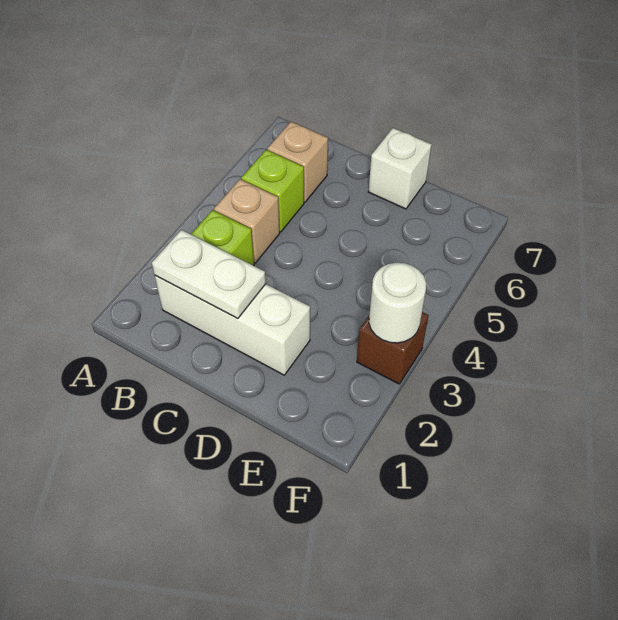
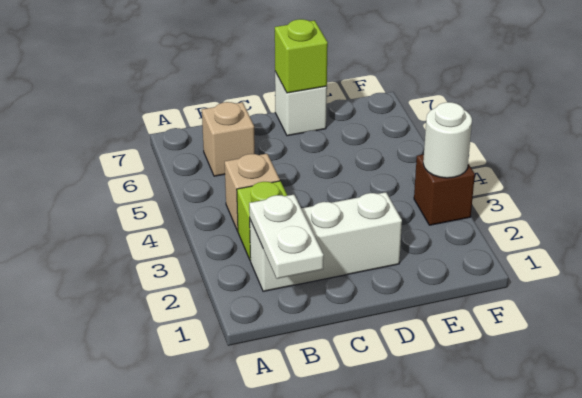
white plate B2:C2 level 2 -> white plate B1:B2 level 2
lime brick B5 level 1 -> lime brick D7 level 2

